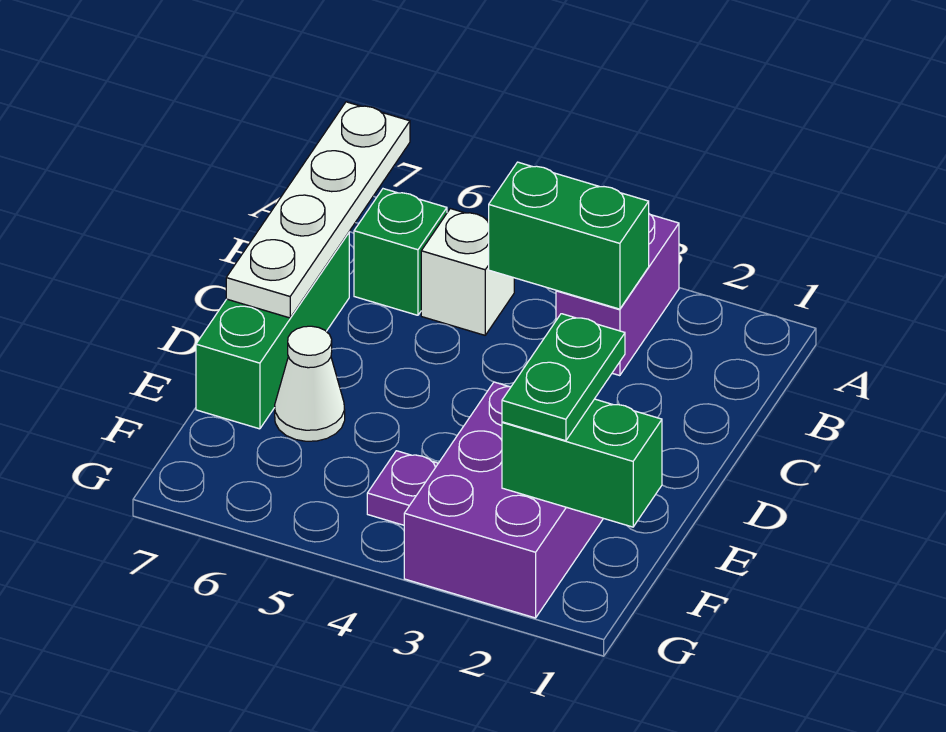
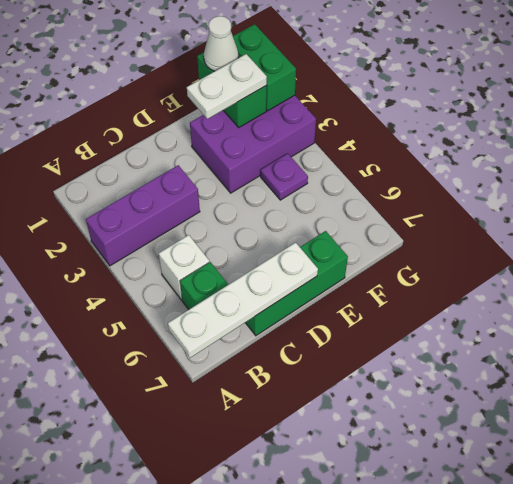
purple brick A3:B3 level 1 -> purple brick A3:C3 level 1
green brick B3:B4 level 2 -> green brick G1:G2 level 2
green plate E2:F2 level 3 -> white plate E2:F2 level 3
white cone E6 level 1 -> white cone F1 level 3

